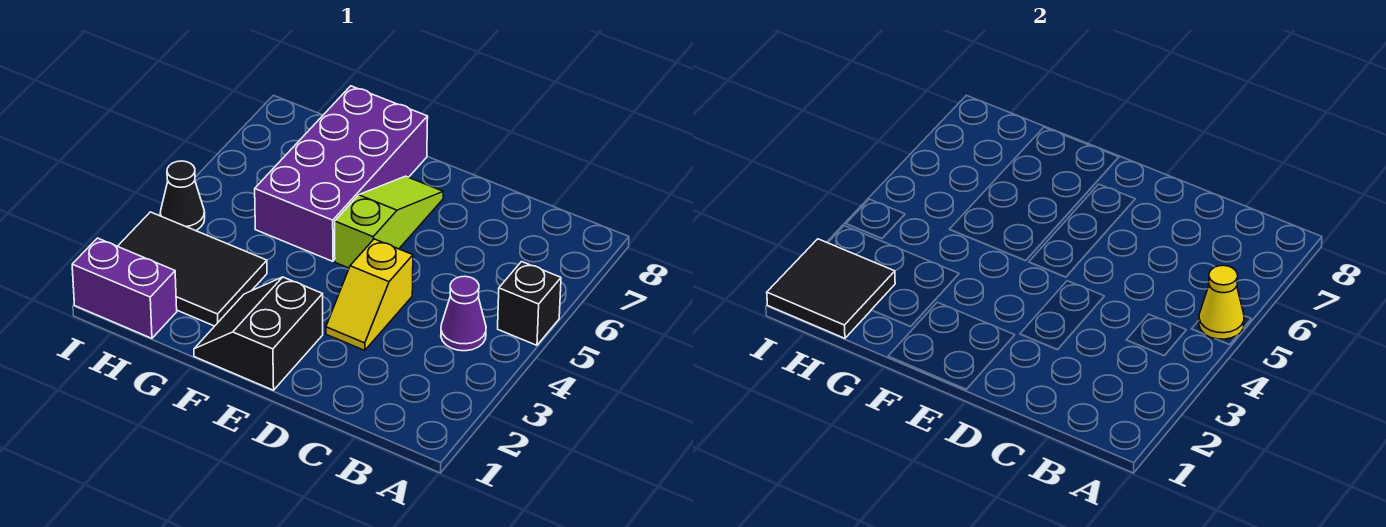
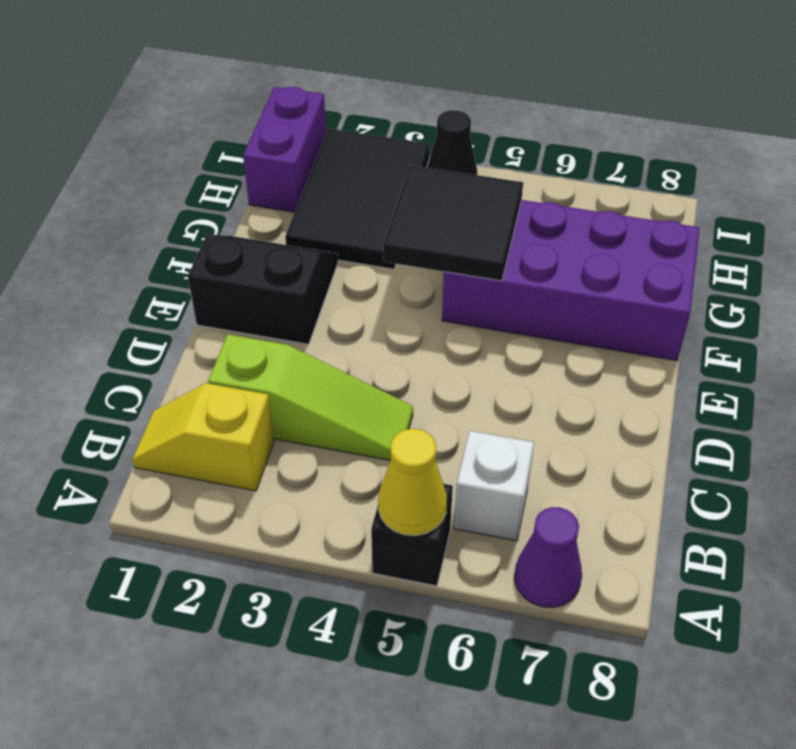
purple cone B4 level 1 -> purple cone A7 level 1
none -> white brick B6 level 1
yellow slope D3:D4 level 1 top 4 -> yellow slope B1:B2 level 1 top 2
lime slope E5:E7 level 1 top 5 -> lime slope C2:C4 level 1 top 2
black tile H1:I2 level 2 -> black tile F4:G5 level 2

